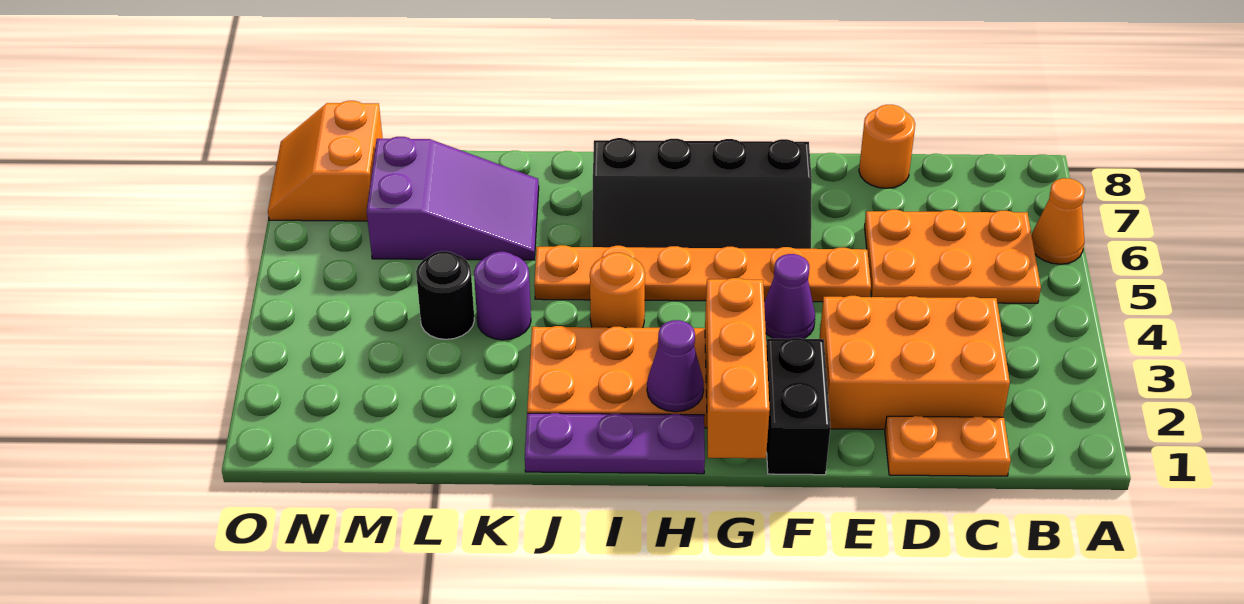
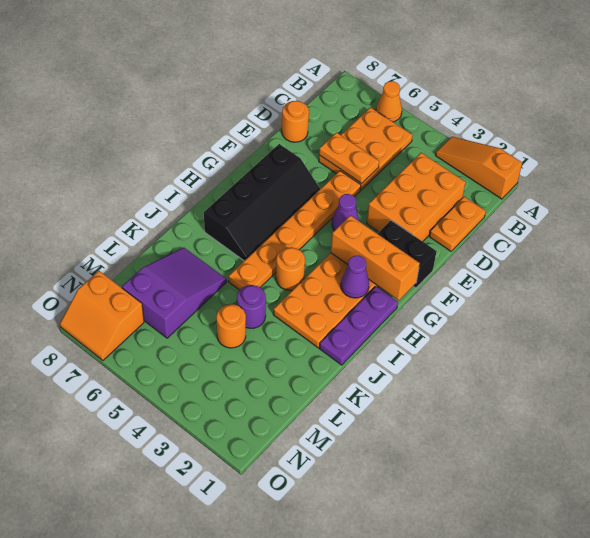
none -> orange slope A1:A3 level 1 top 1
none -> orange plate D5:D6 level 2
black round brick L4 level 1 -> orange round brick L4 level 1

